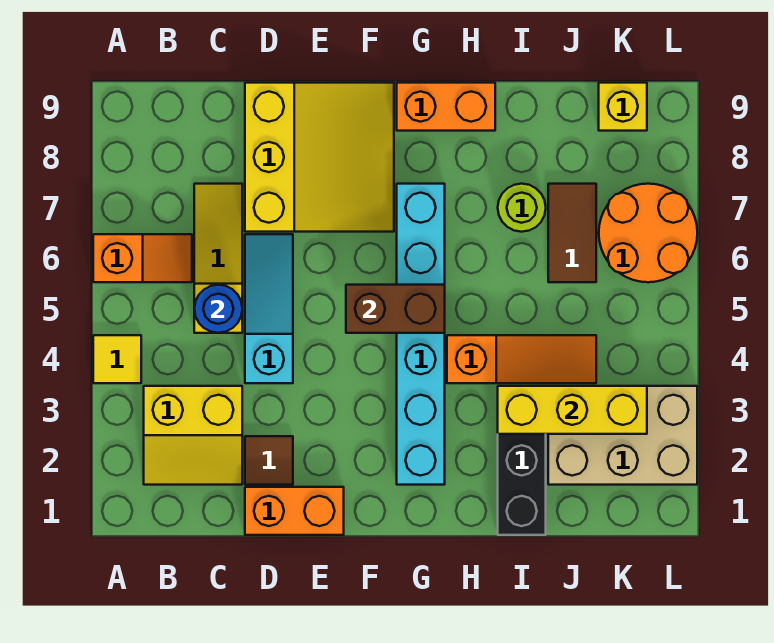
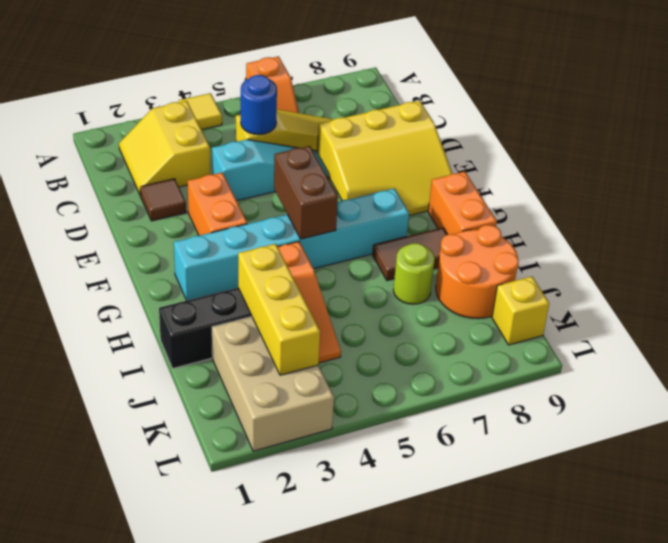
orange brick D1:E1 level 1 -> orange brick E3:F3 level 1
brown tile J6:J7 level 1 -> brown tile H7:H8 level 1
orange round brick K6:L7 level 1 -> orange round brick I8:J9 level 1

